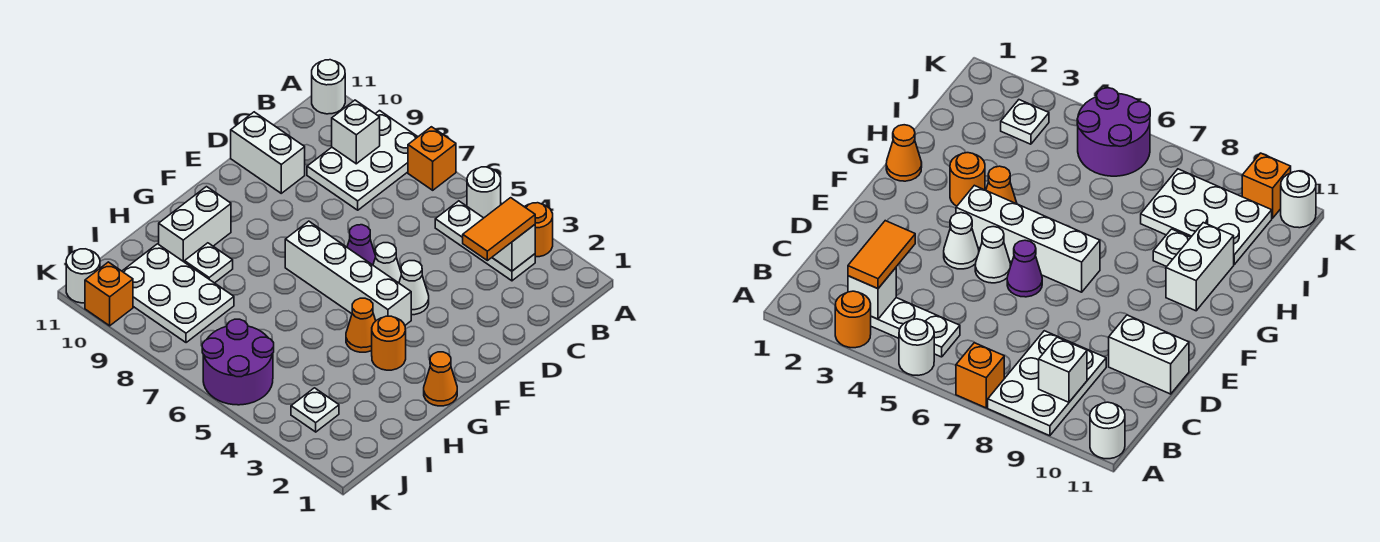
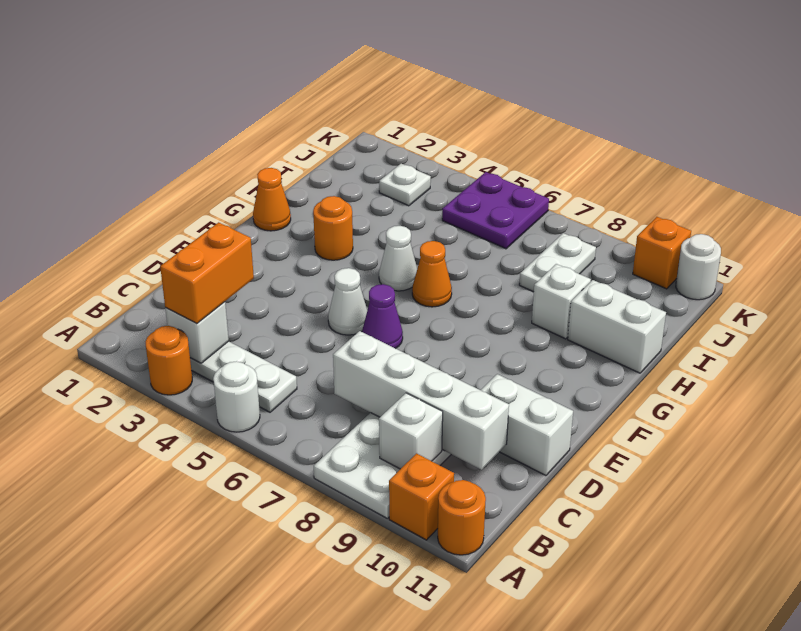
orange brick A7 level 1 -> orange brick A10 level 1
white round brick A11 level 1 -> orange round brick A11 level 1
orange tile B3:C3 level 3 -> orange brick B3:C3 level 3
white cone E4 level 1 -> white cone G5 level 1
white brick F4:F7 level 1 -> white brick C7:C10 level 2
orange cone G4 level 1 -> orange cone G6 level 1
white brick G10:H10 level 1 -> white brick H10:H11 level 1
white plate H9 level 1 -> white brick H9 level 1
white plate I8:J10 level 1 -> white plate I8:J8 level 1
purple round brick J5:K6 level 1 -> purple plate J5:K6 level 1

